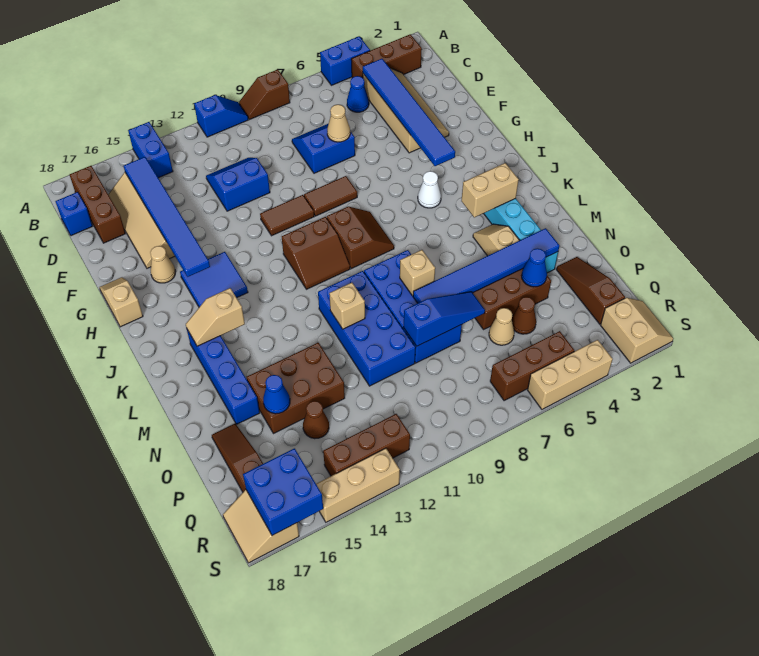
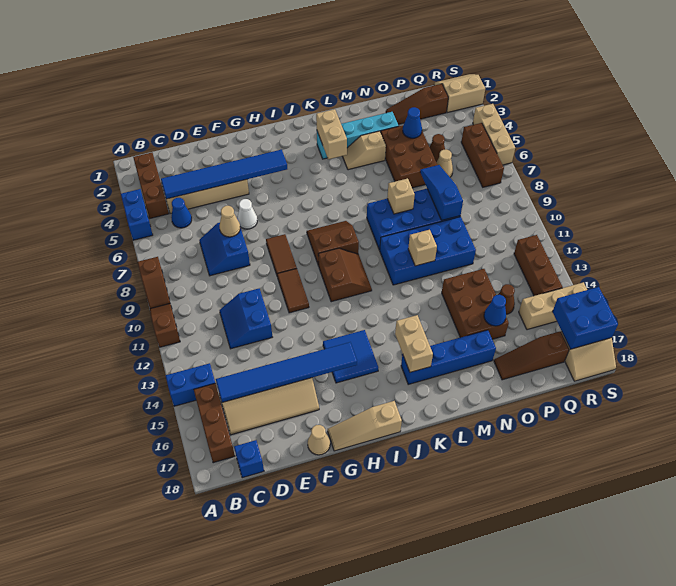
blue slope A10:A11 level 1 top 11 -> brown slope A10:A11 level 1 top 11
brown brick B17:D17 level 1 -> brown brick B15:B17 level 1
tan cone G16 level 1 -> tan cone F18 level 1
tan slope G18:H18 level 1 top H -> tan slope G18:I18 level 1 top I
white cone I5 level 1 -> white cone F6 level 1
tan slope K15:K16 level 2 top 15 -> tan brick K15:K16 level 2
blue tile N3:N8 level 2 -> none
tan brick S13:S15 level 1 -> tan brick Q15:S15 level 1

